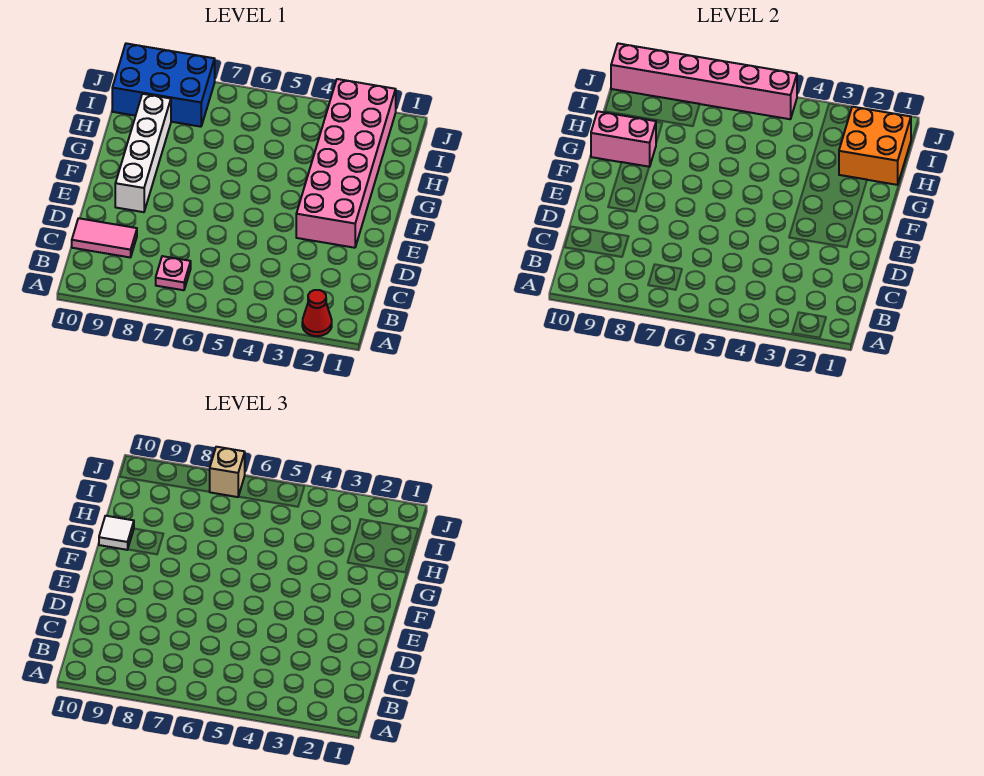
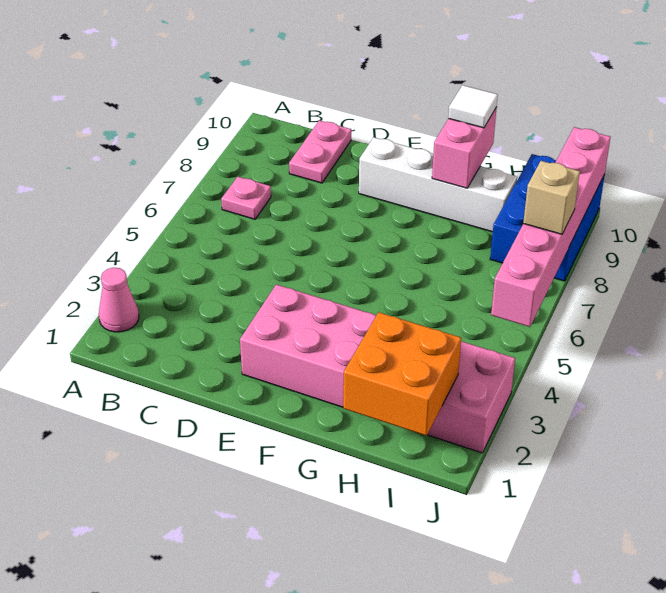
red cone A2 level 1 -> pink cone A2 level 1
pink tile C9:C10 level 1 -> pink plate C9:C10 level 1

